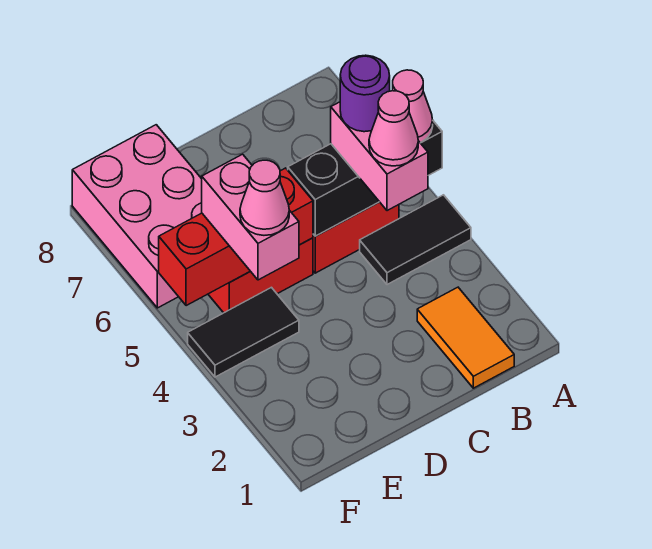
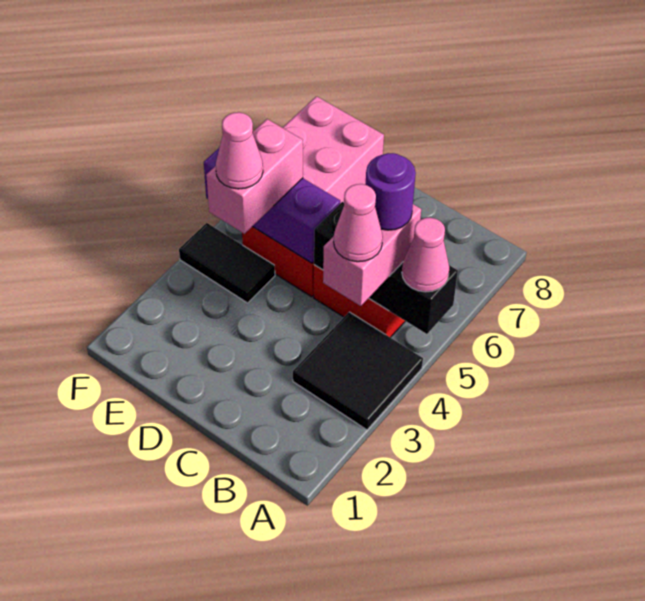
black tile A4:B4 level 1 -> black tile A3:B4 level 1
orange tile B1:B2 level 1 -> none
red brick D5:F5 level 2 -> purple brick D5:F5 level 2

